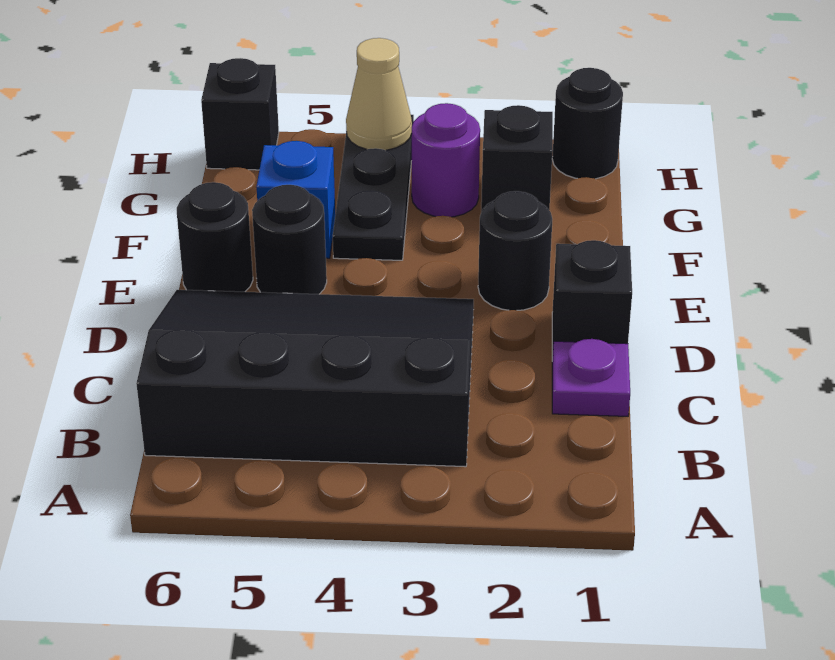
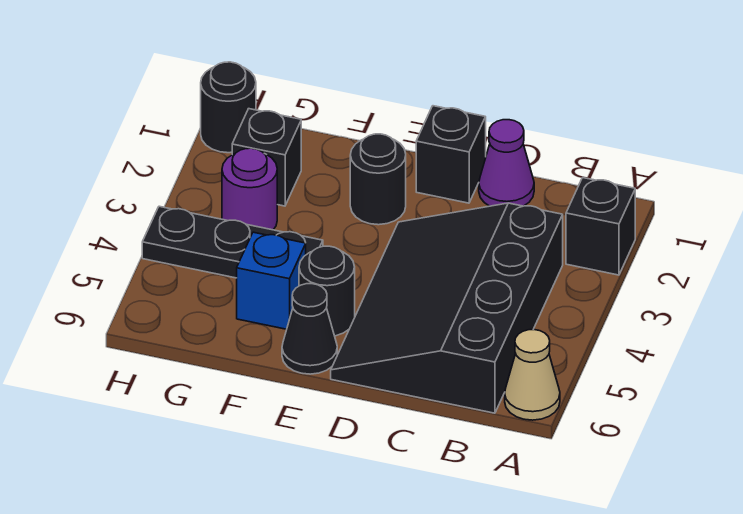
purple plate C1 level 1 -> purple cone C1 level 1
black round brick E6 level 1 -> black cone E6 level 1
tan cone H4 level 2 -> tan cone A6 level 1
black brick H6 level 1 -> black brick A2 level 1

